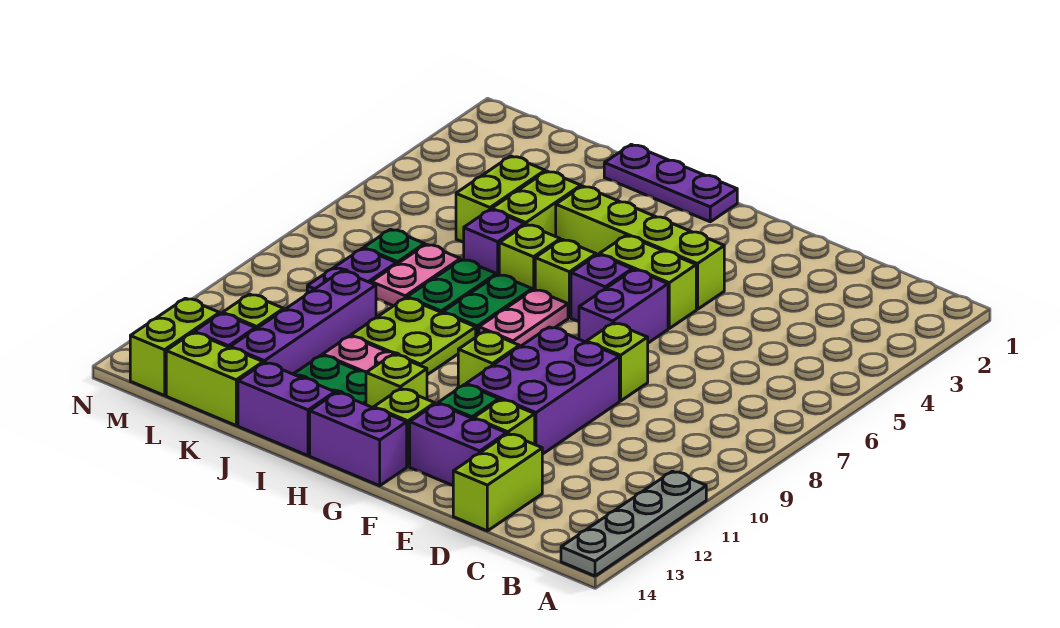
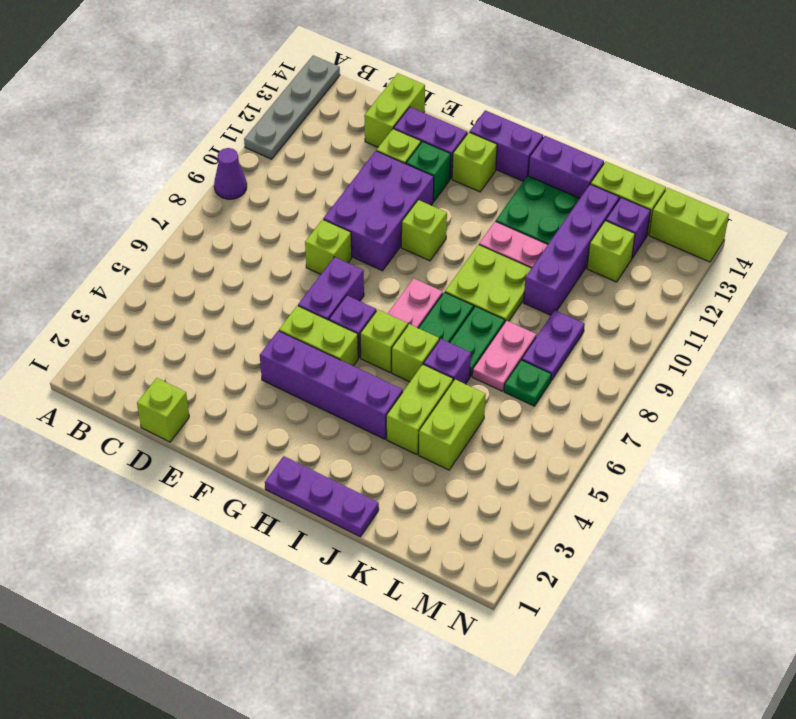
none -> purple cone A9 level 1
lime brick F4:I4 level 1 -> purple brick F4:I4 level 1
lime brick H12 level 1 -> lime brick D1 level 1
lime brick M13:M14 level 1 -> lime brick M14:N14 level 1

